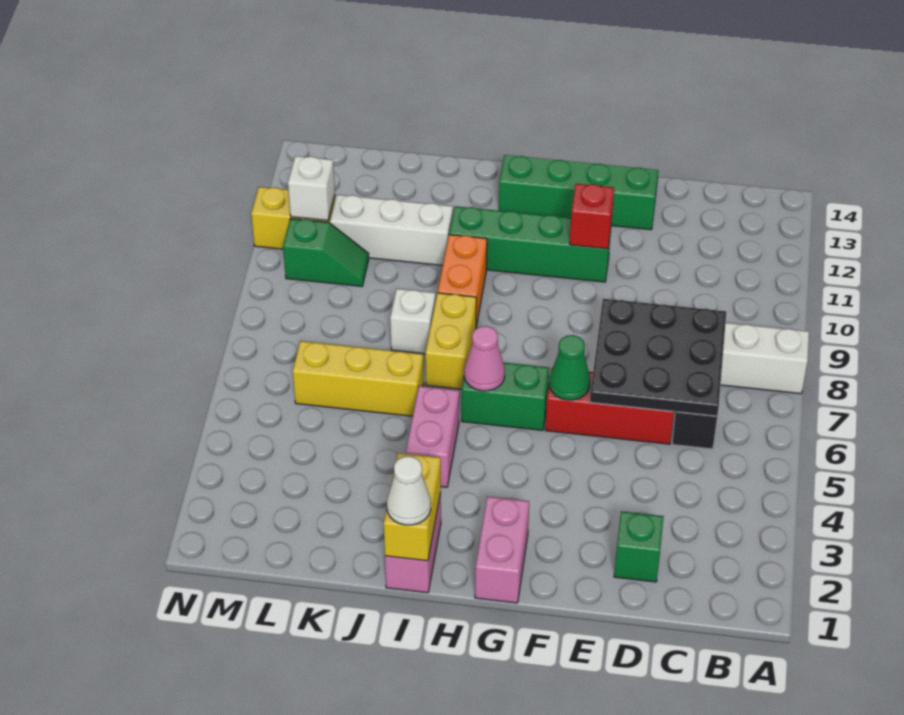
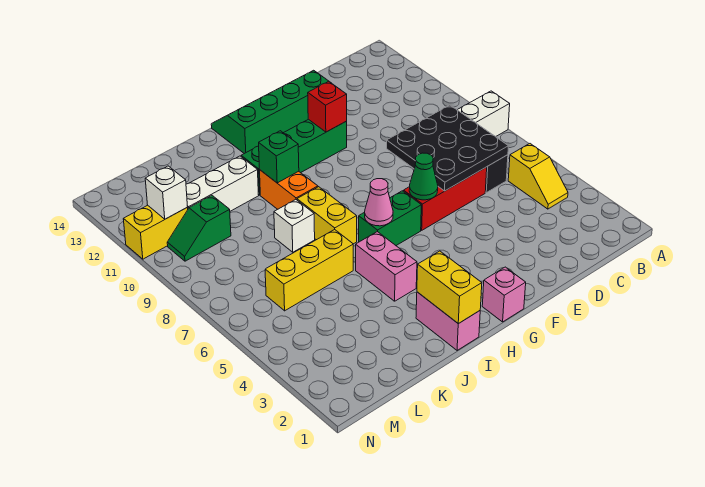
none -> yellow slope B4:B5 level 1 top 5
green brick D2 level 1 -> green brick I10 level 2
pink brick G1:G2 level 1 -> pink brick G1 level 1
white cone I1 level 3 -> none
green slope L10:M10 level 1 top M -> green slope L10:M10 level 1 top L

